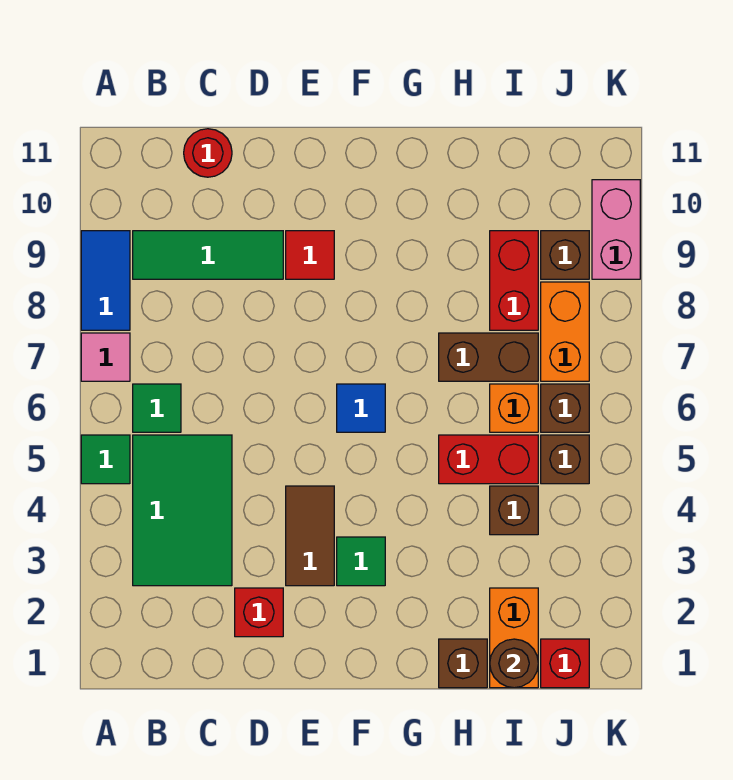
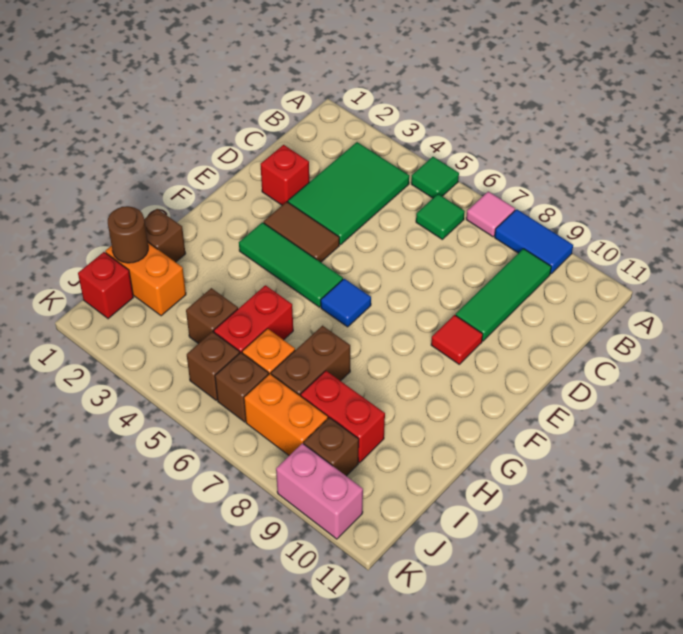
green tile B3:C5 level 1 -> green tile B3:D4 level 1
red round brick C11 level 1 -> none
green tile F3 level 1 -> green tile F3:F5 level 1

